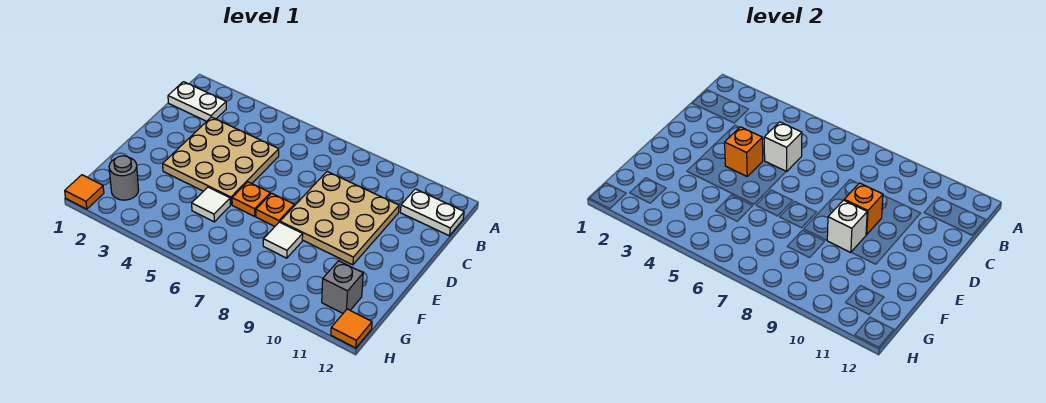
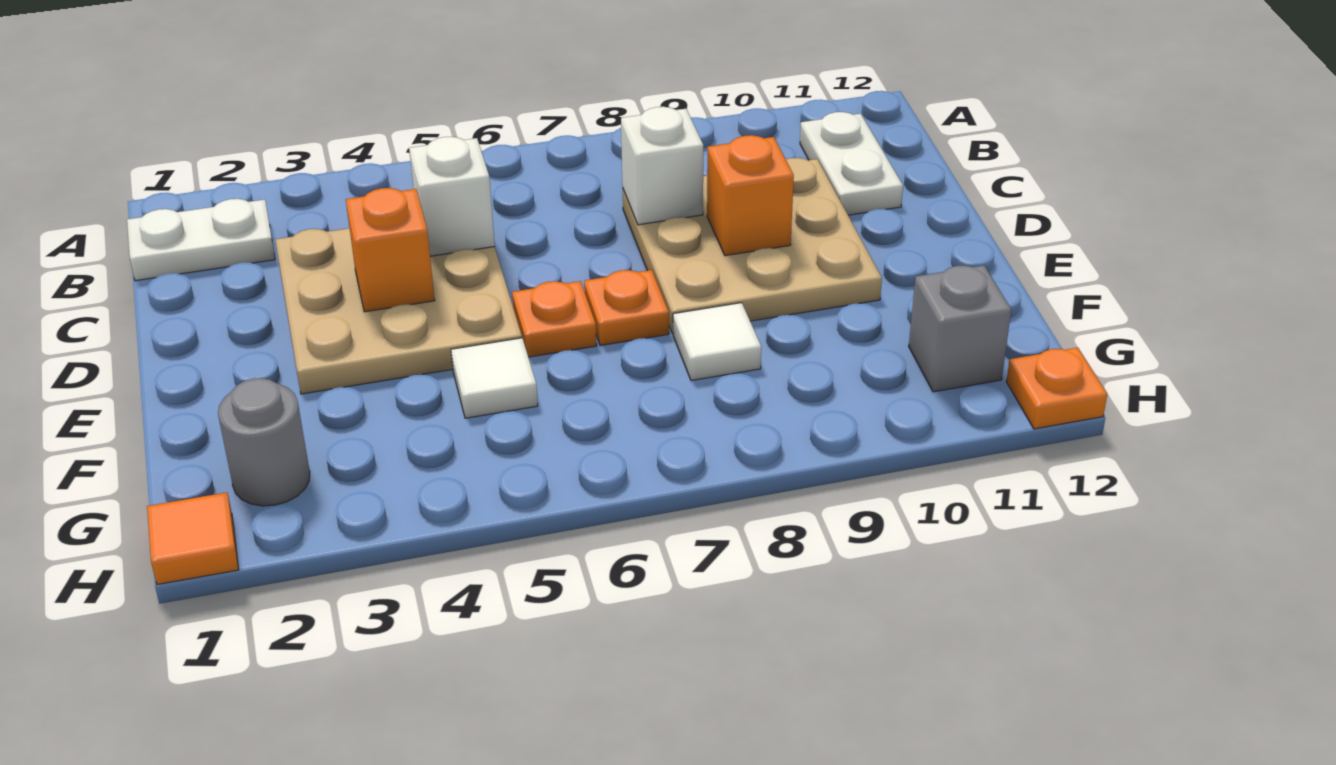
white plate B11:B12 level 1 -> white plate B11:C11 level 1
white brick E9 level 2 -> white brick C8 level 2
orange tile H12 level 1 -> orange plate H12 level 1

